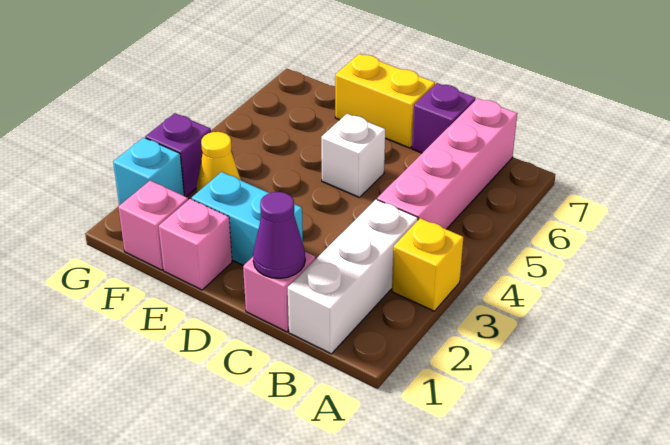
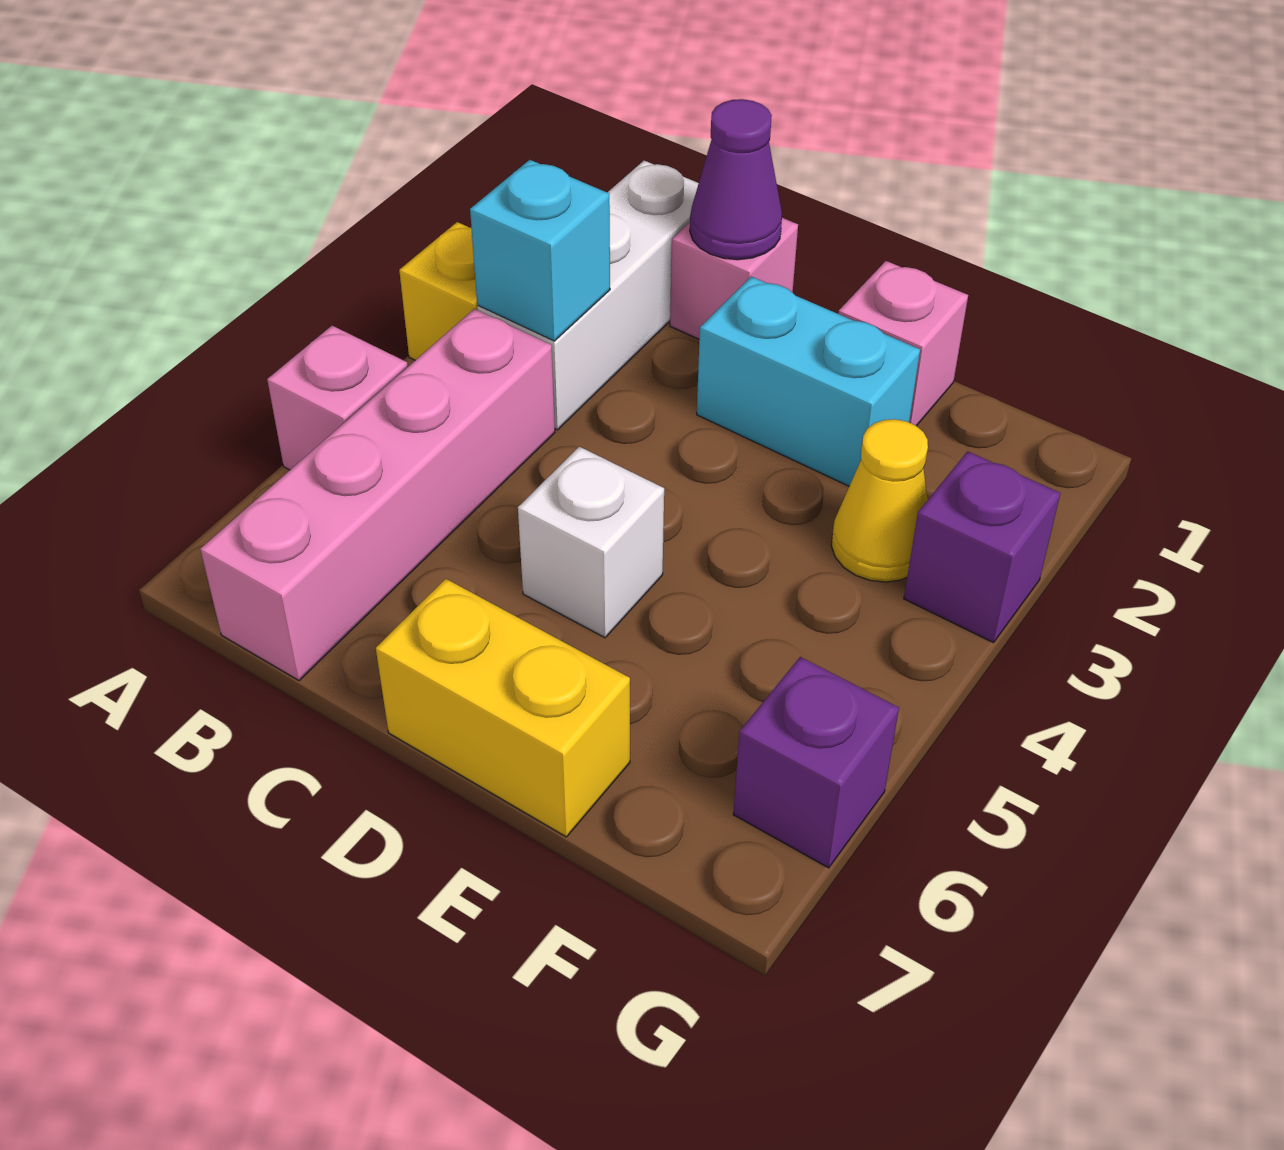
purple brick C7 level 1 -> purple brick G6 level 1
pink brick F1 level 1 -> pink brick A5 level 1
cyan brick G2 level 1 -> cyan brick B3 level 2

